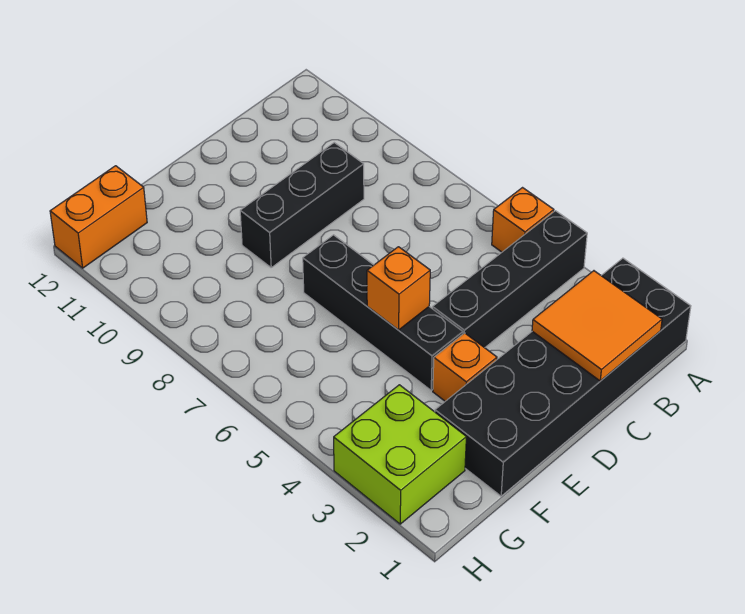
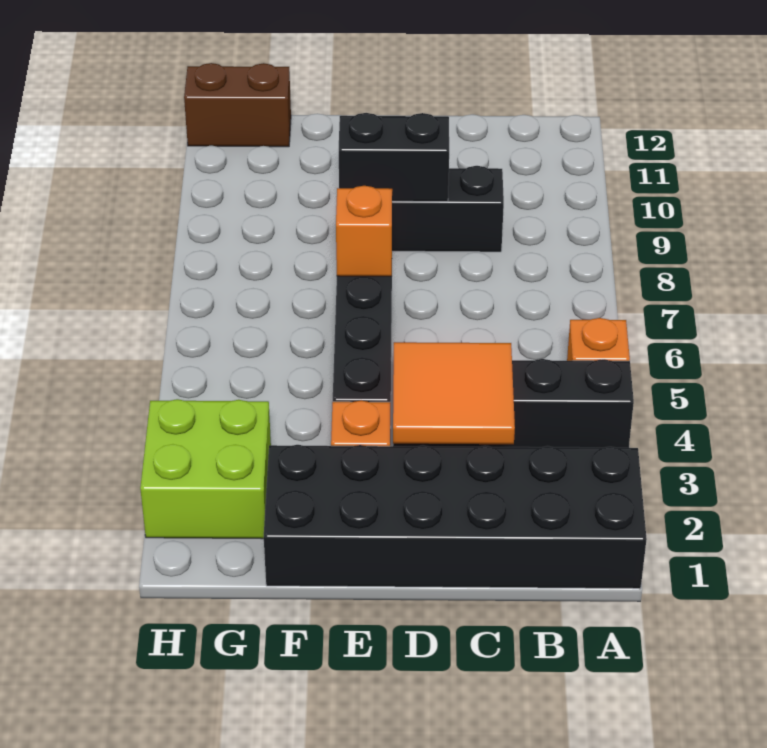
orange tile B1:C2 level 2 -> orange tile C3:D4 level 2
none -> black brick D9:E9 level 2
orange brick E5 level 2 -> orange brick E7 level 2
orange brick G12:H12 level 1 -> brown brick G12:H12 level 1

